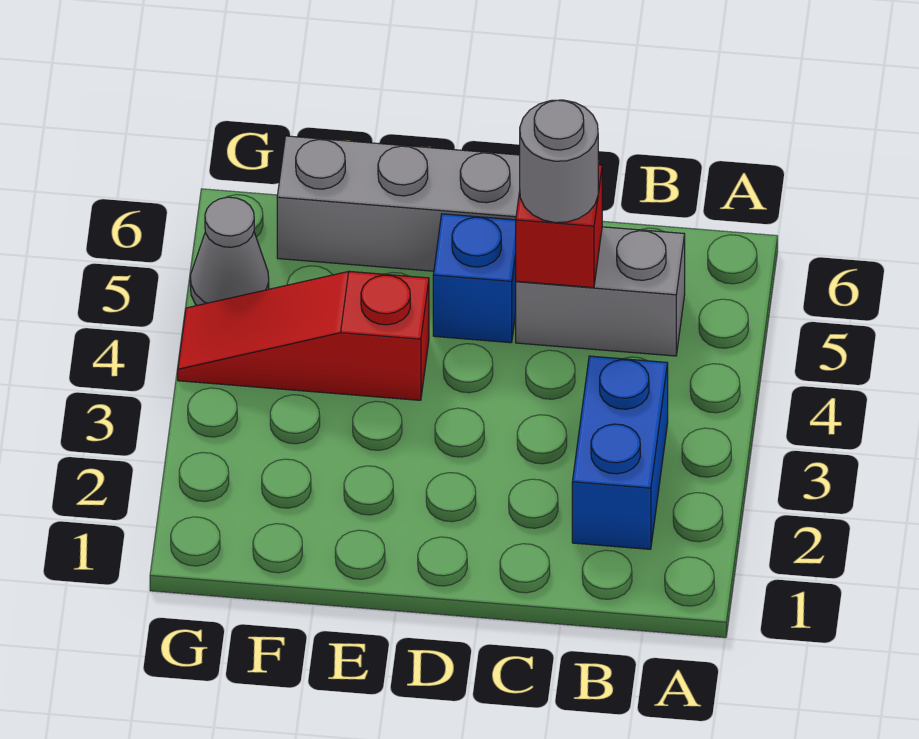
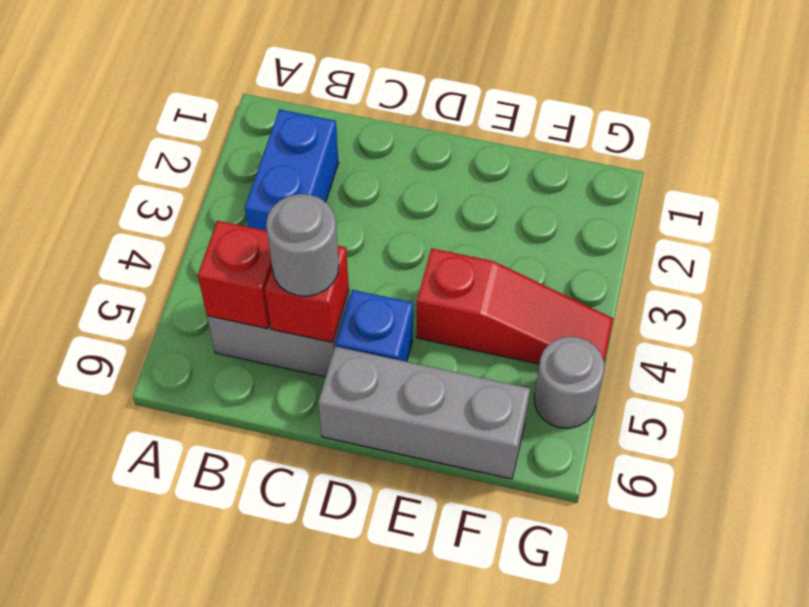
none -> red brick B5 level 2
grey cone G5 level 1 -> grey round brick G5 level 1

